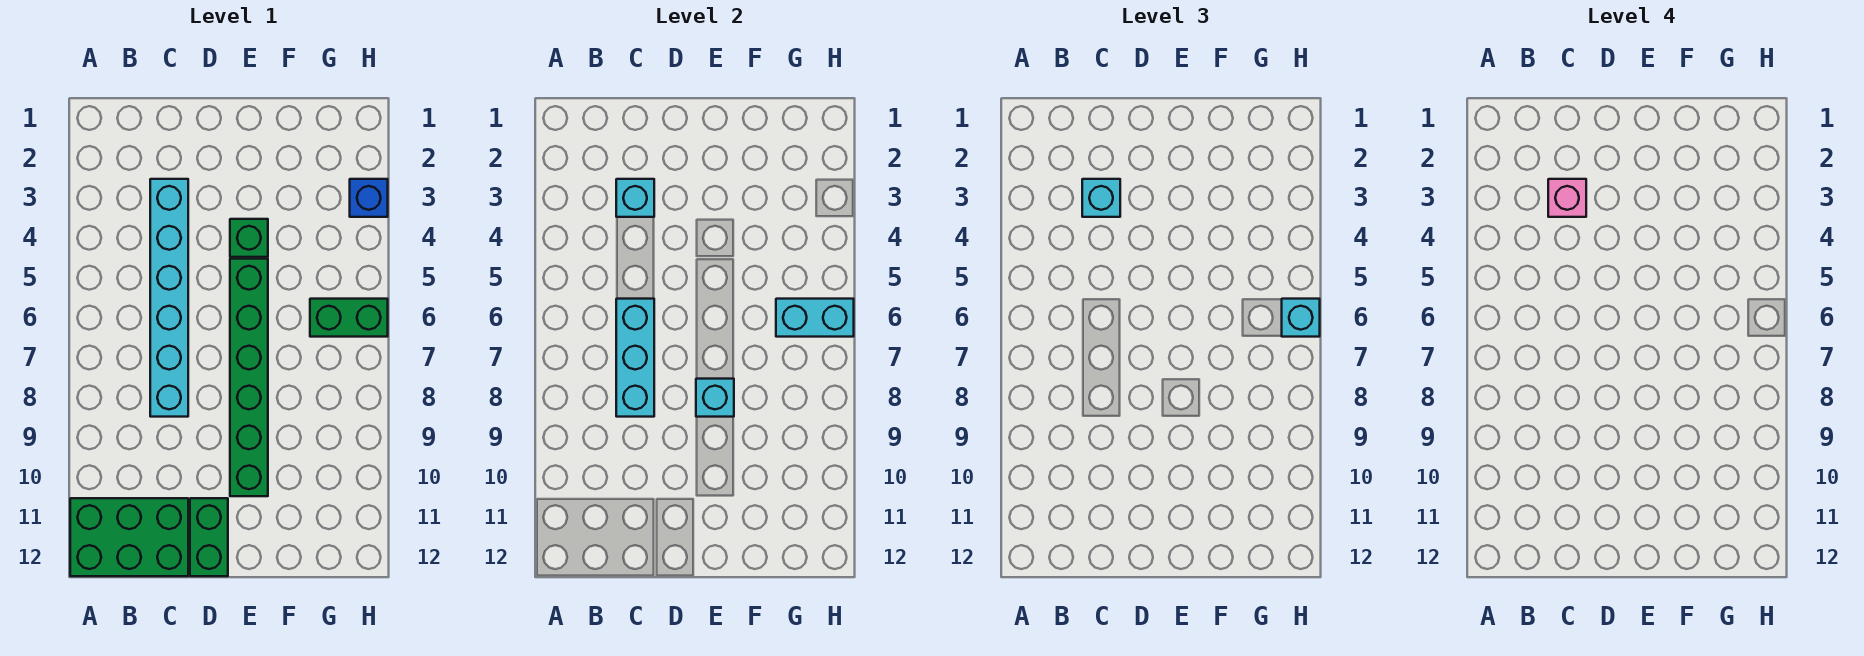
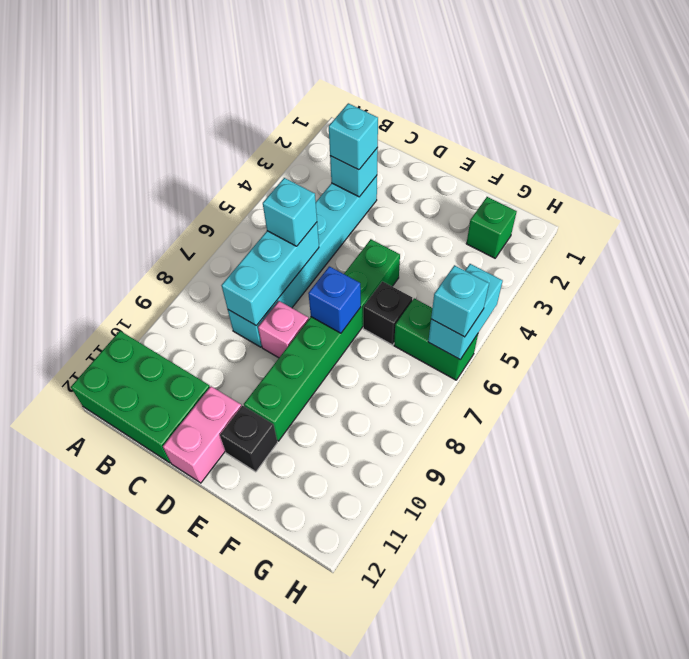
pink brick C3 level 4 -> pink brick D8 level 1
green brick D11:D12 level 1 -> pink brick D11:D12 level 1
green brick E4 level 1 -> green brick G2 level 1
cyan brick E8 level 2 -> cyan brick C6 level 3
none -> black brick E11 level 1
none -> black brick F6 level 1
cyan brick G6:H6 level 2 -> cyan brick H5:H6 level 2
blue brick H3 level 1 -> blue brick E7 level 2

